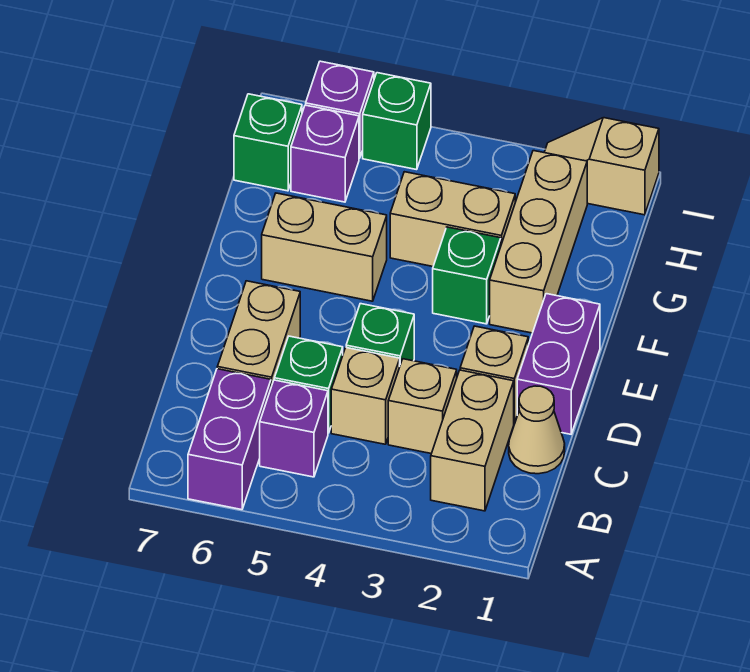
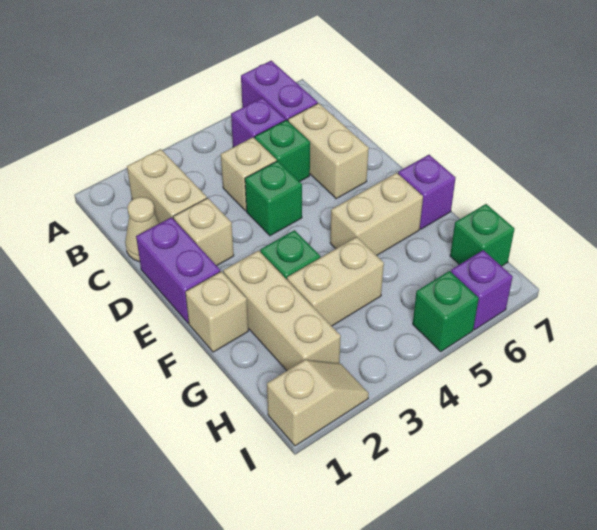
tan brick C3 level 1 -> tan brick F1 level 1
purple brick H6 level 1 -> purple brick F7 level 1

